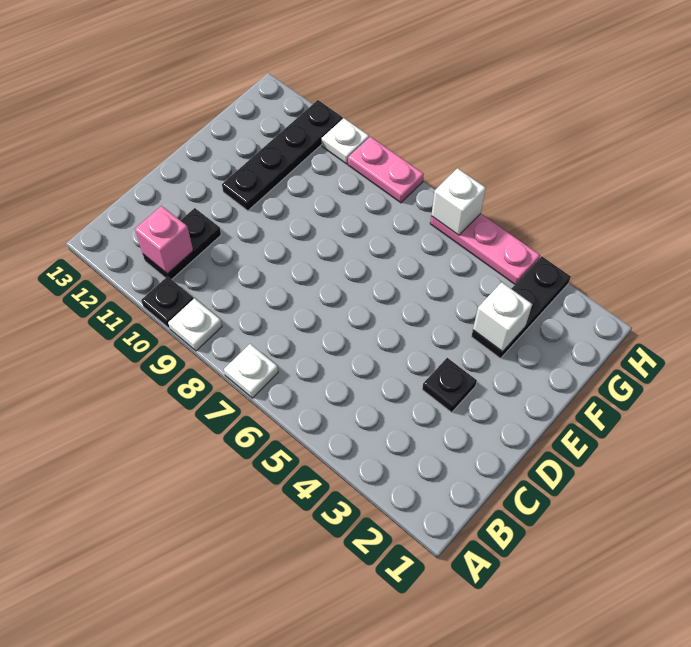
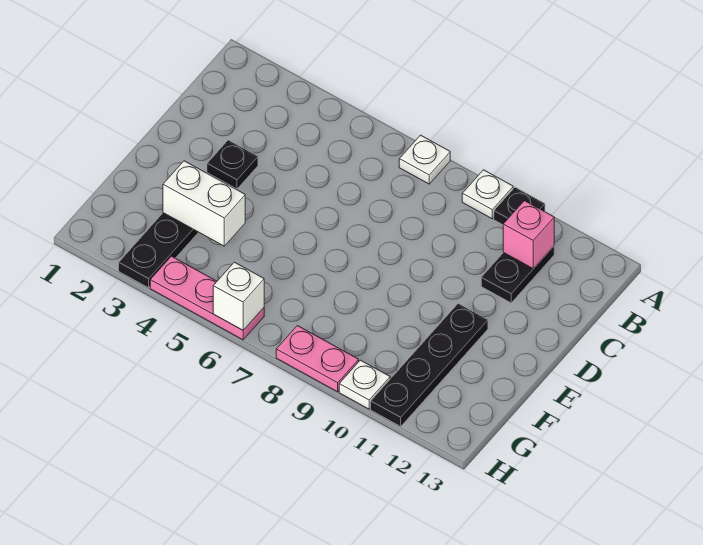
white brick F3 level 2 -> white brick F3:F4 level 2

